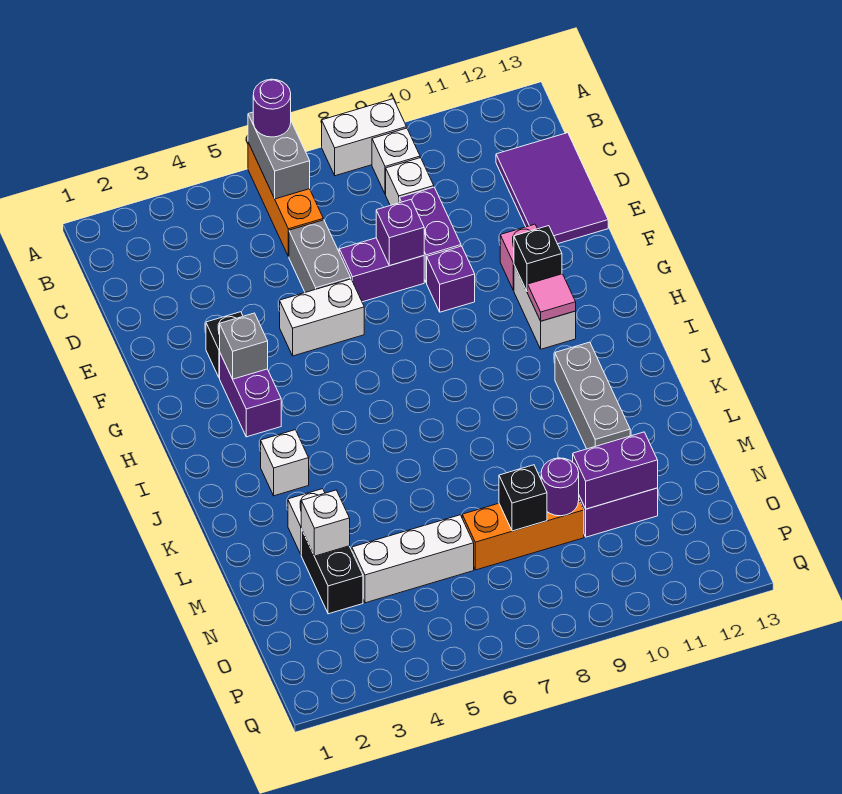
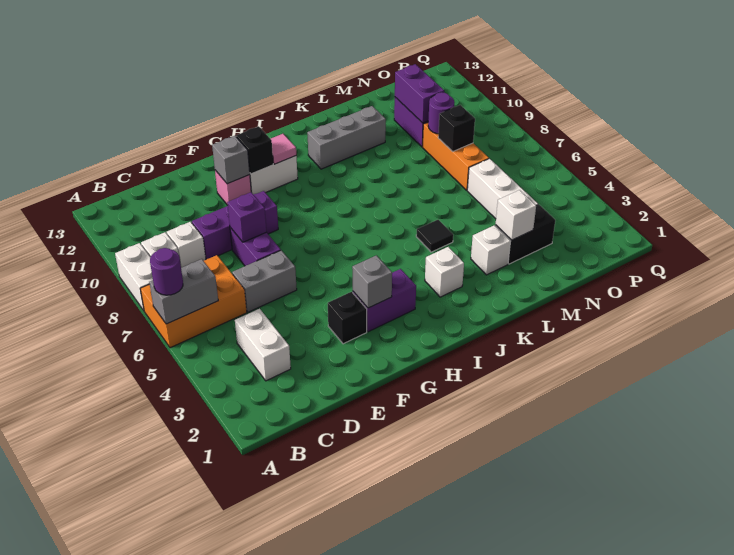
orange brick A6:C6 level 1 -> orange brick A6:C7 level 1
purple tile C12:E13 level 1 -> none
white brick F5:F6 level 1 -> white brick C3:C4 level 1
none -> grey brick F11 level 2
none -> black tile K5 level 1

